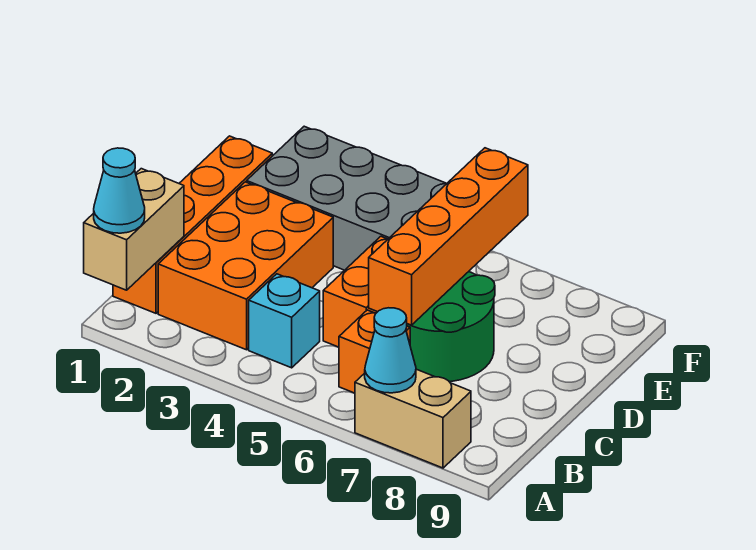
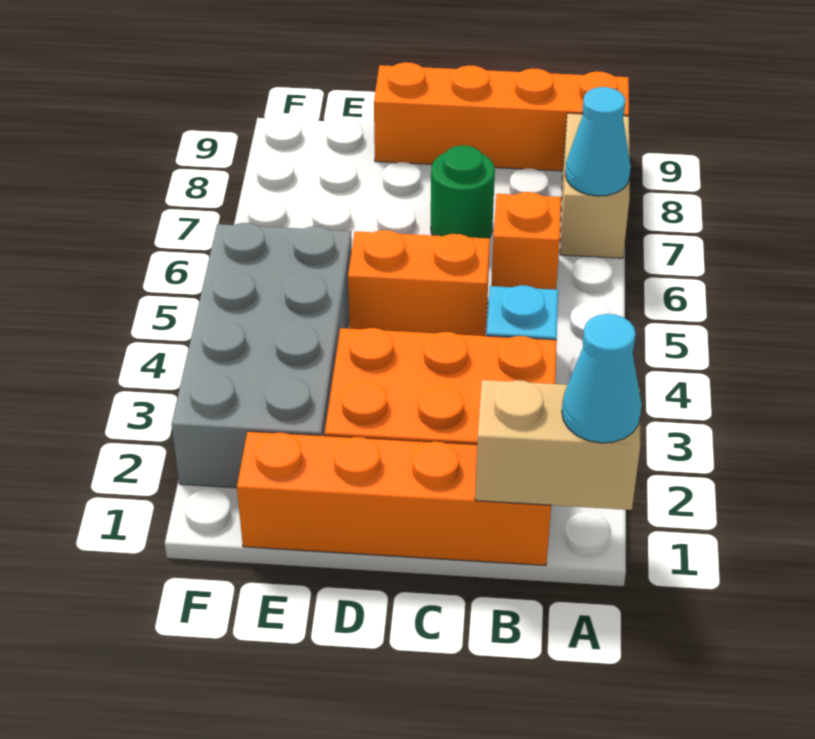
green round brick C6:D7 level 1 -> green round brick C7 level 1
orange brick C6:F6 level 2 -> orange brick A9:D9 level 1

